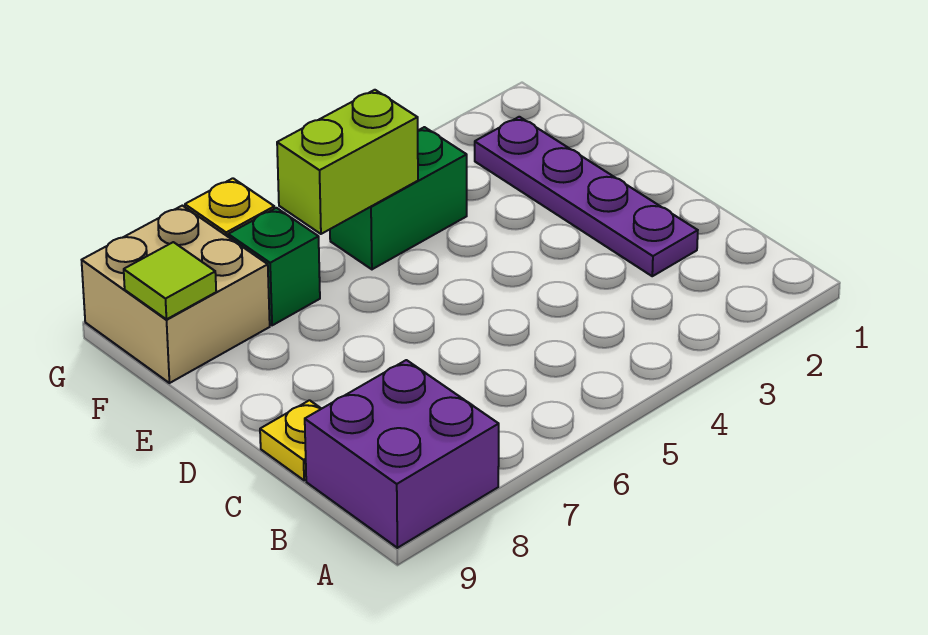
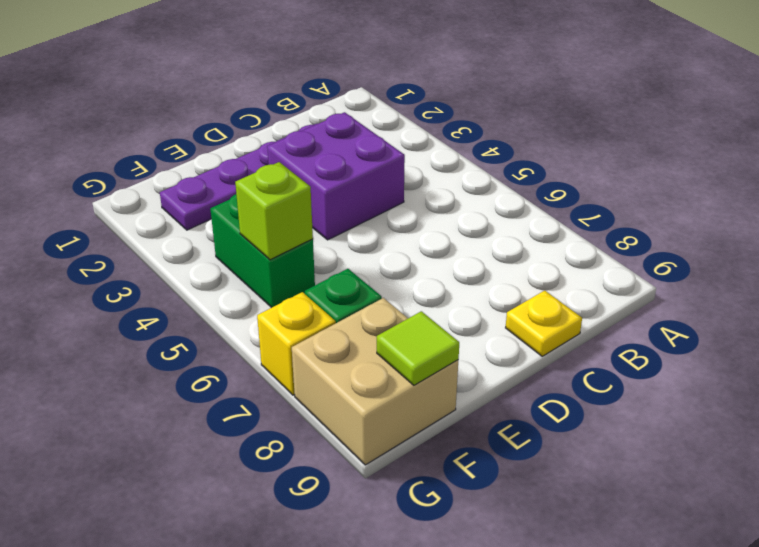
purple brick A8:B9 level 1 -> purple brick C3:D4 level 1
lime brick F5:F6 level 2 -> lime brick F5 level 2

